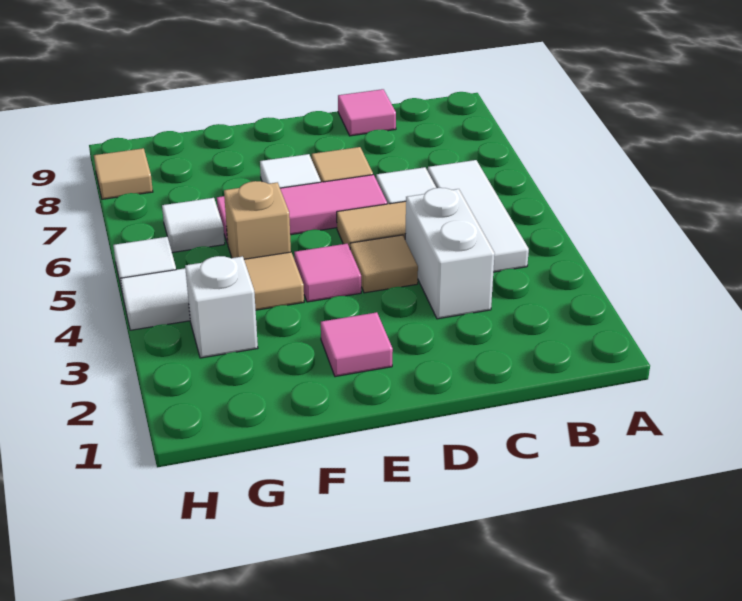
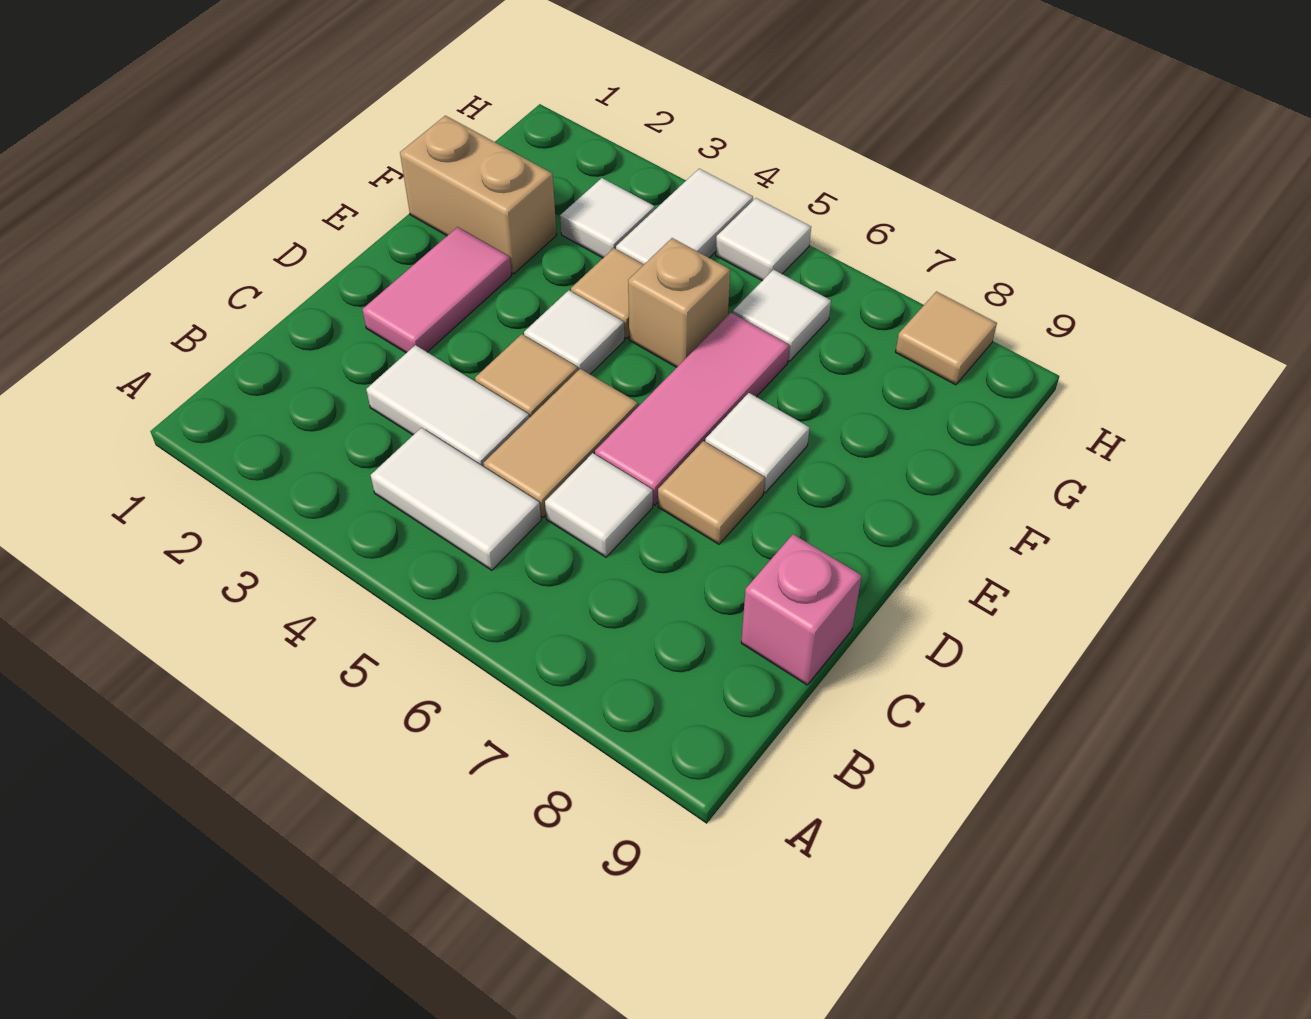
white tile B4:B6 level 1 -> white tile B4:B5 level 1
white brick C3:C4 level 1 -> white tile C3:C4 level 1
pink tile C9 level 1 -> pink brick C9 level 1
pink tile E2 level 1 -> pink tile D2:E2 level 1
pink tile E4 level 1 -> white tile E4 level 1
none -> tan brick F1:F2 level 1
white brick G3 level 1 -> white tile G3 level 1

